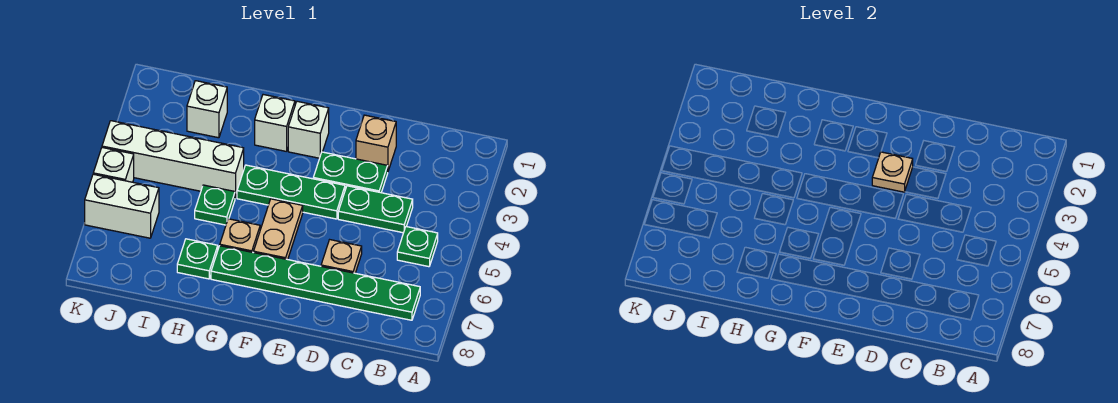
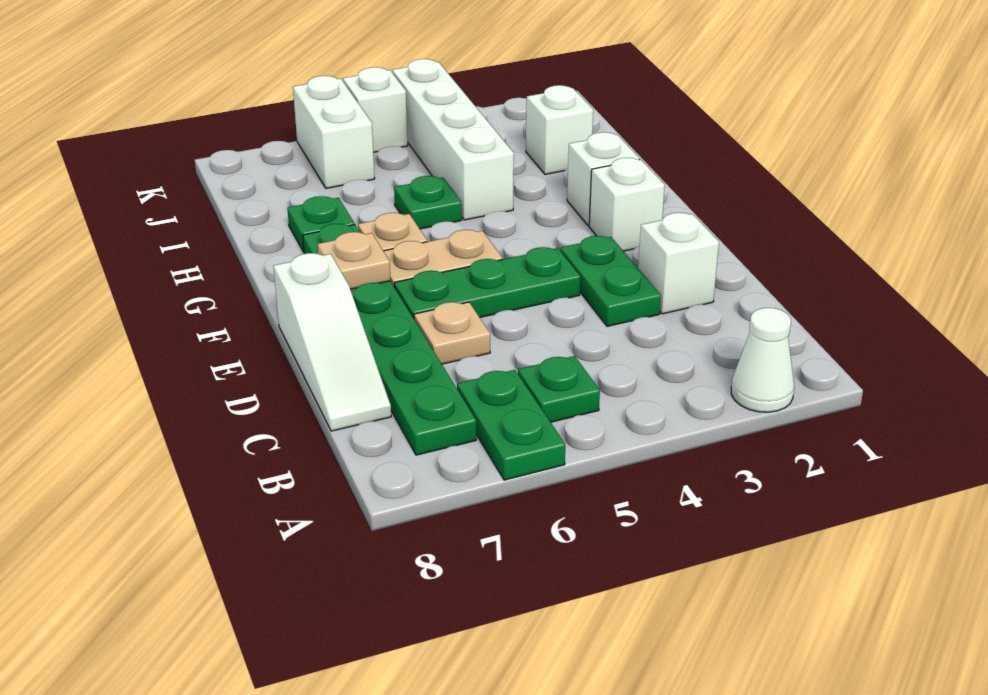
none -> white cone A2 level 1
green plate C4:D4 level 1 -> green plate A6:B6 level 1
none -> white slope C8:E8 level 1 top E
tan brick D2 level 1 -> white brick D2 level 1
tan plate E3 level 2 -> tan plate F7 level 2
green plate E4:G4 level 1 -> green plate E4:E6 level 1

